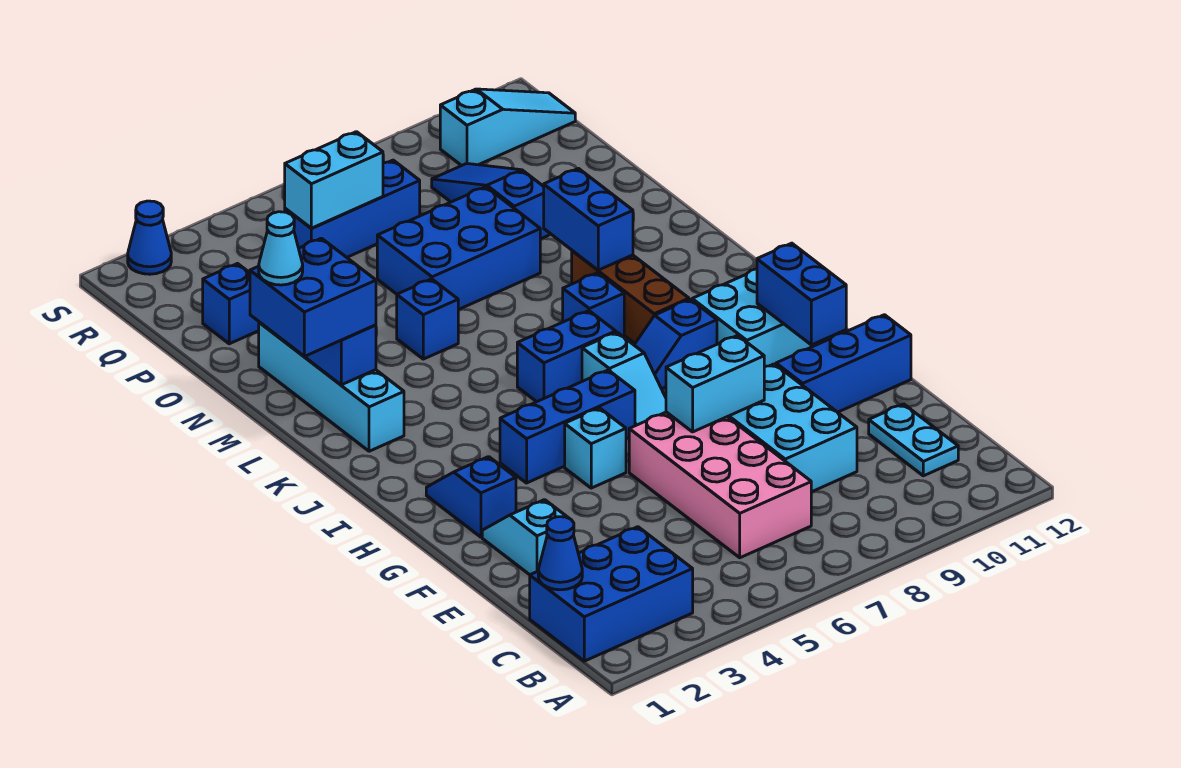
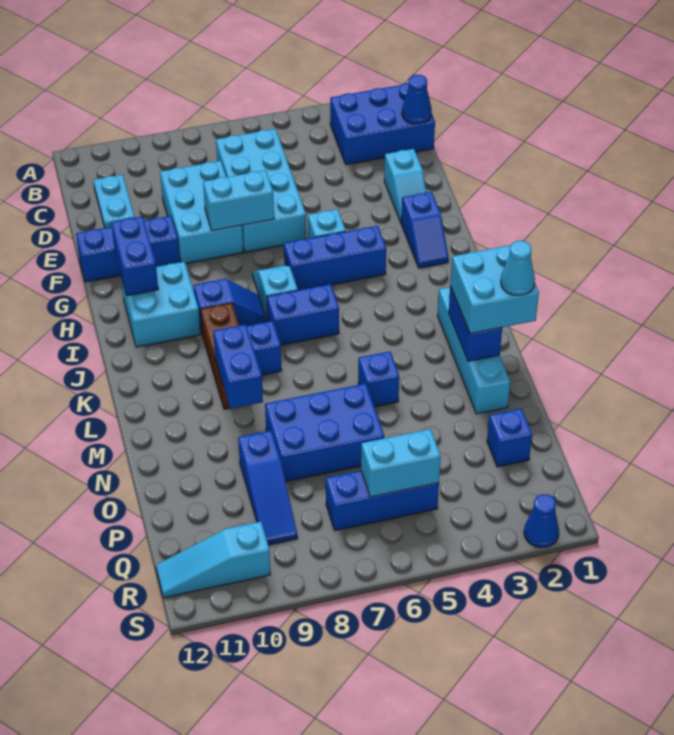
pink brick C6:F7 level 1 -> cyan brick C6:F7 level 1
blue brick L1:M2 level 3 -> cyan brick L1:M2 level 3

